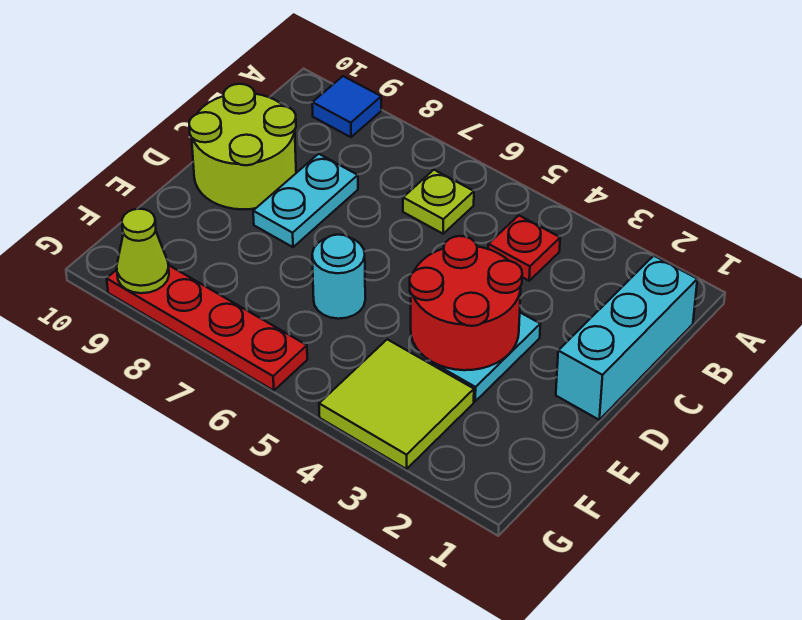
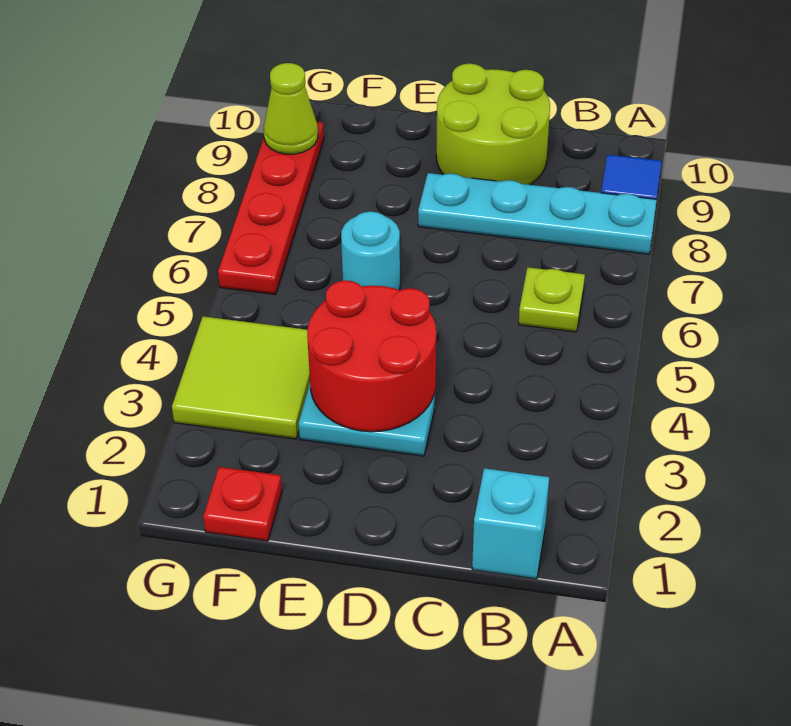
cyan brick B1:D1 level 1 -> cyan brick B1 level 1
red plate B4 level 1 -> red plate F1 level 1
cyan plate C8:D8 level 1 -> cyan plate A8:D8 level 1

